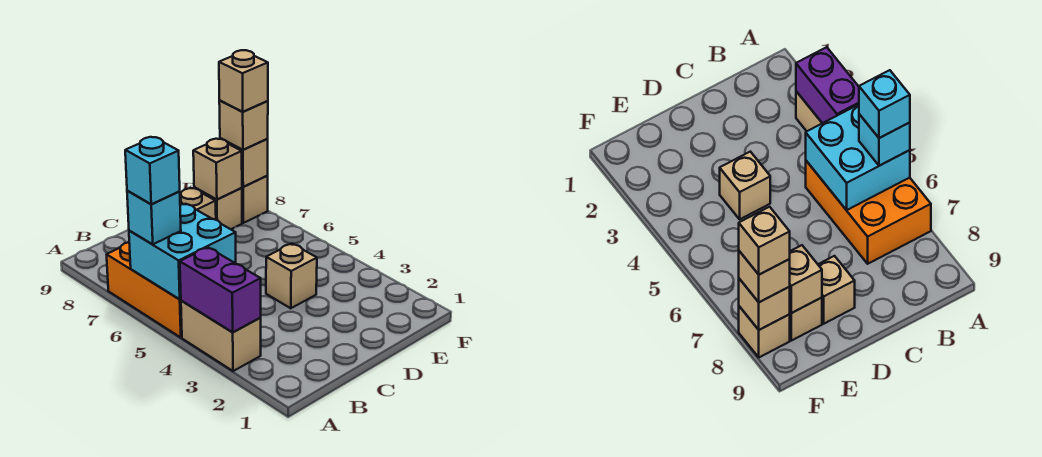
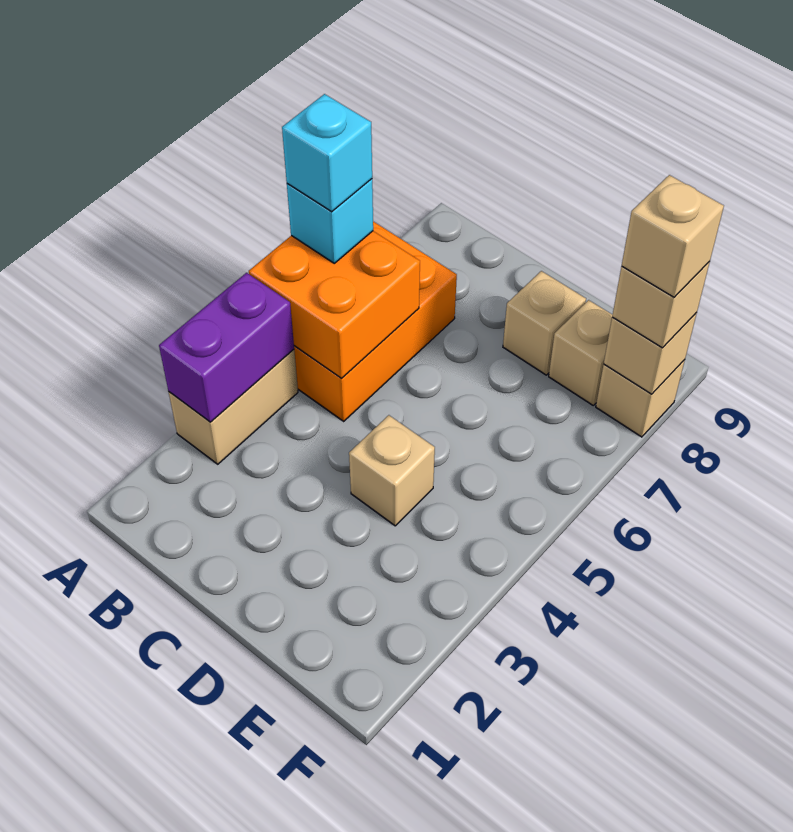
cyan brick A5:B6 level 2 -> orange brick A5:B6 level 2
tan brick E8 level 2 -> none

